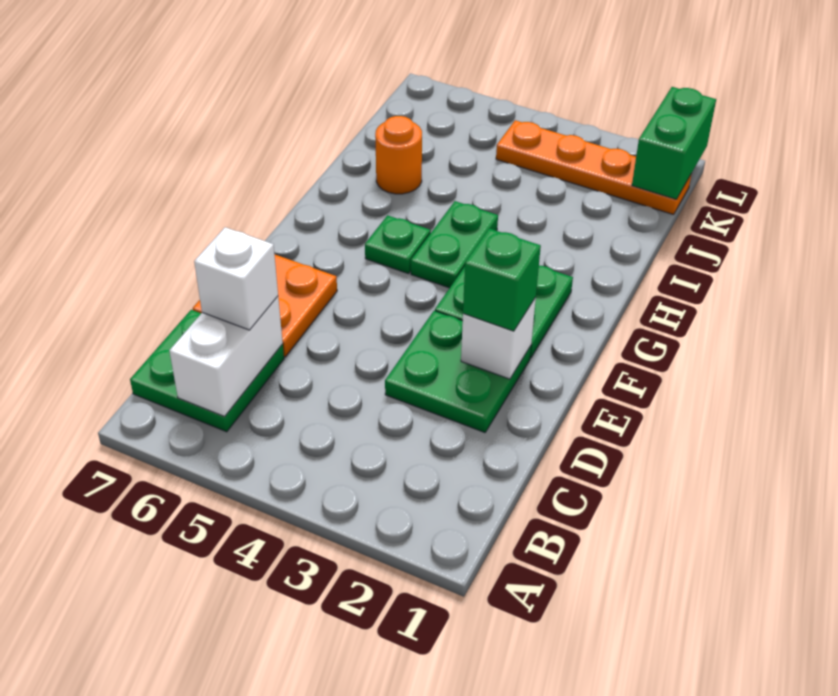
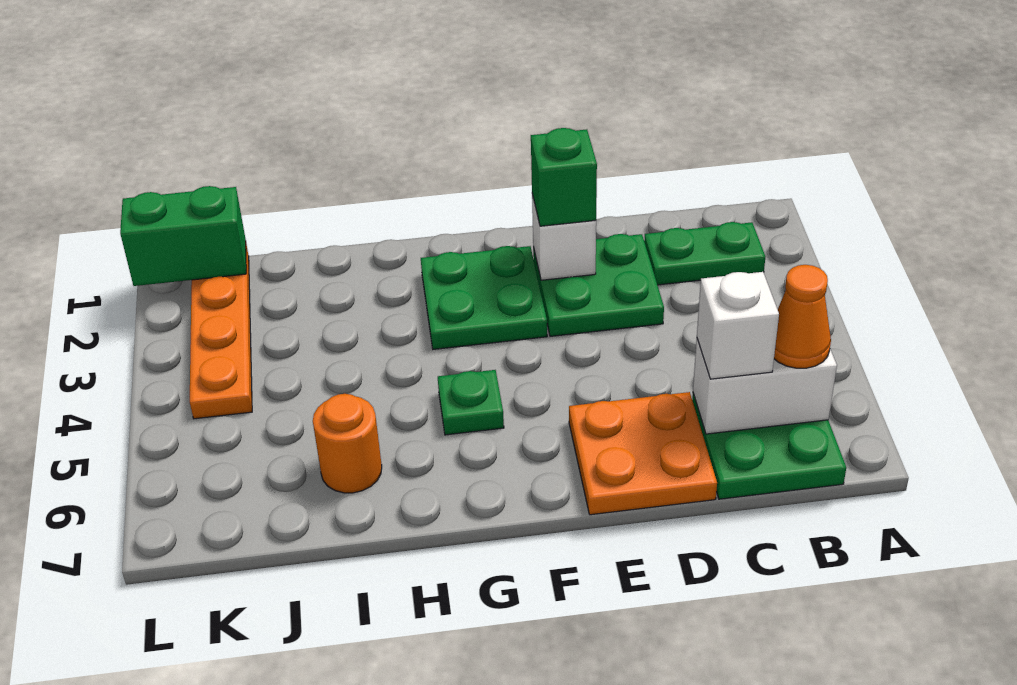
none -> orange cone B6 level 3
green plate G4:H4 level 1 -> green plate B2:C2 level 1

